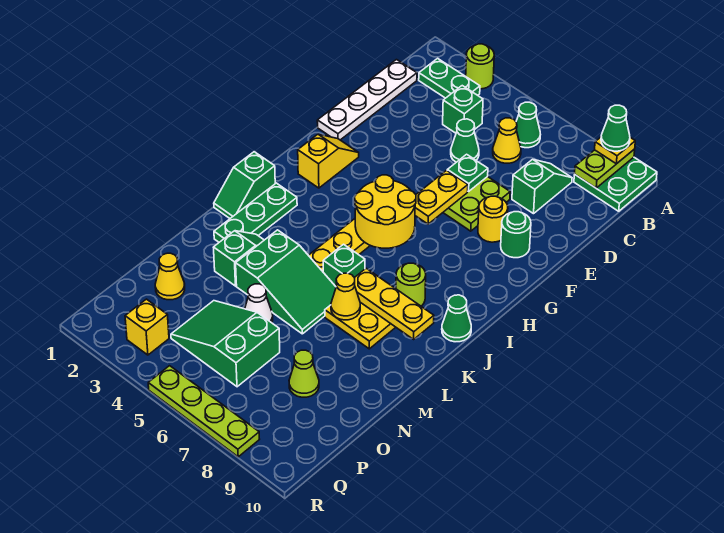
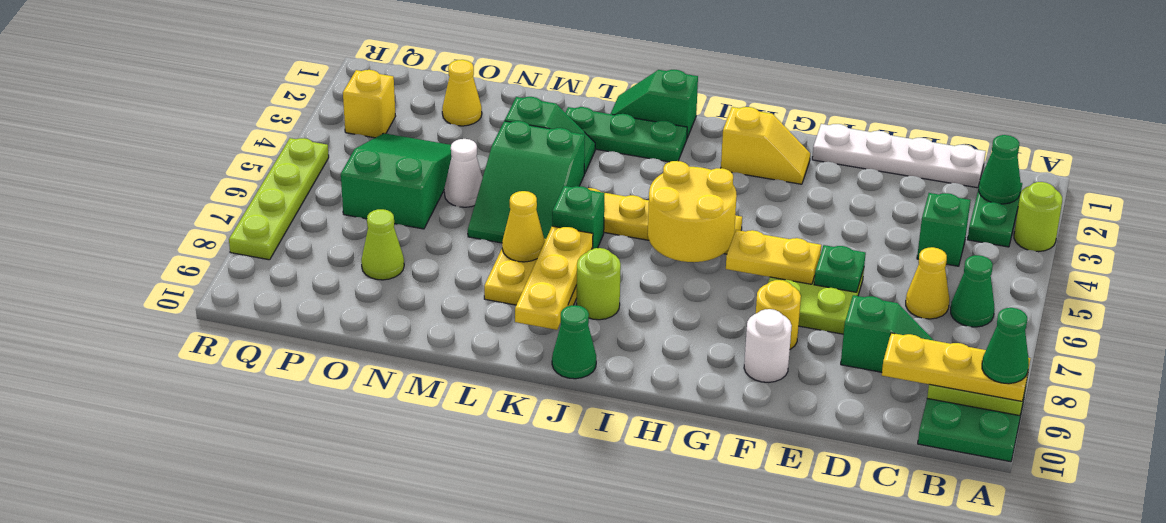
yellow plate A9 level 3 -> yellow plate A9:C9 level 3
green cone D5 level 1 -> green cone B2 level 2
green round brick F9 level 1 -> white round brick F9 level 1

